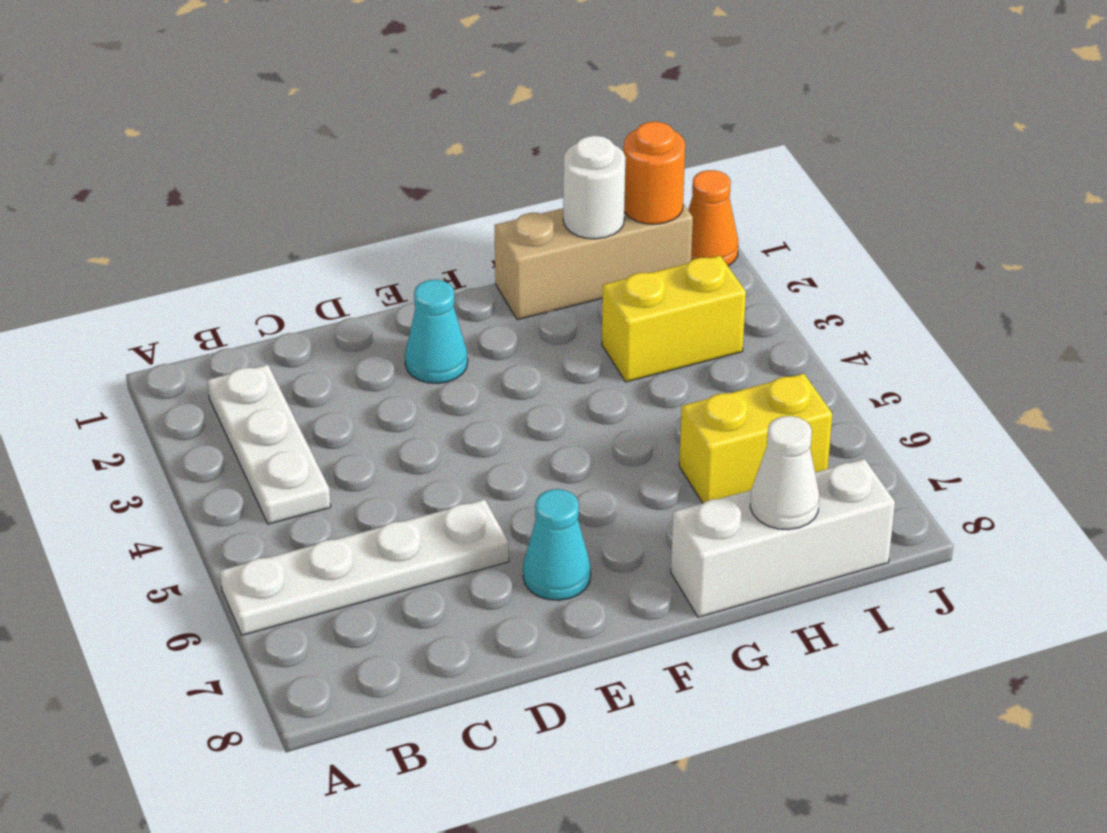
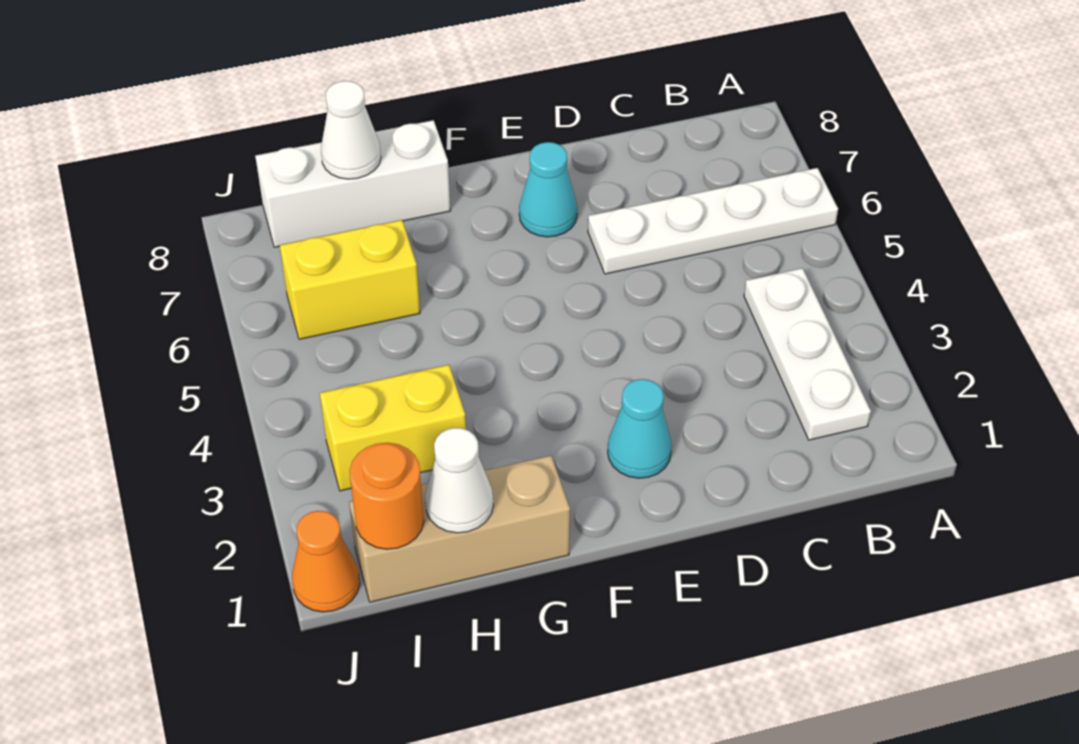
white round brick H1 level 2 -> white cone H1 level 2

